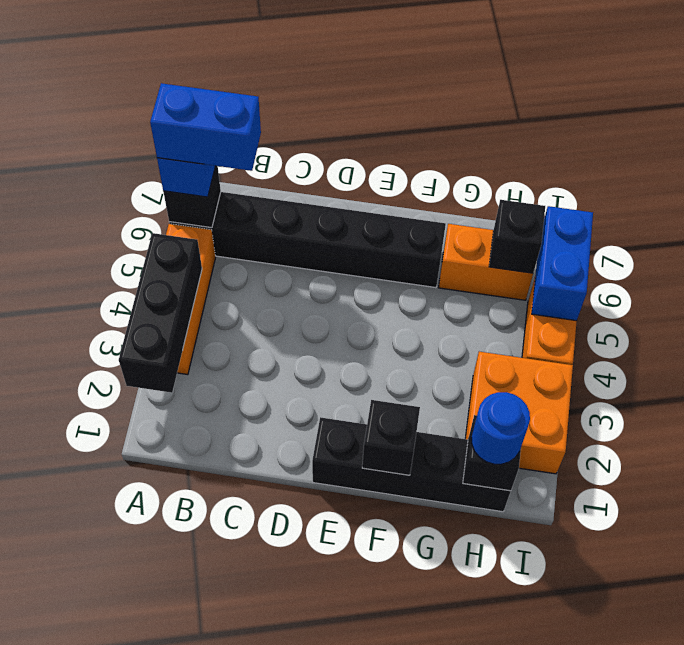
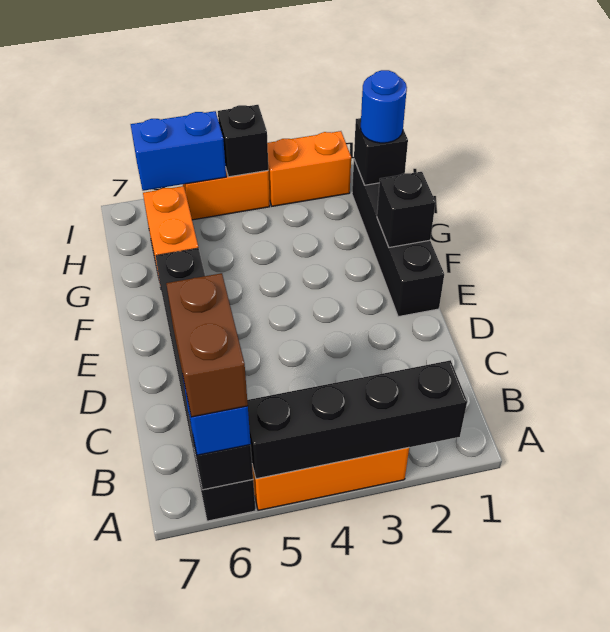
black brick A2:A4 level 2 -> black brick A2:A5 level 2
blue brick A6:B6 level 4 -> brown brick A6:B6 level 4
orange brick H2:I3 level 1 -> orange brick I2:I3 level 1
black brick H6 level 2 -> black brick I4 level 2

